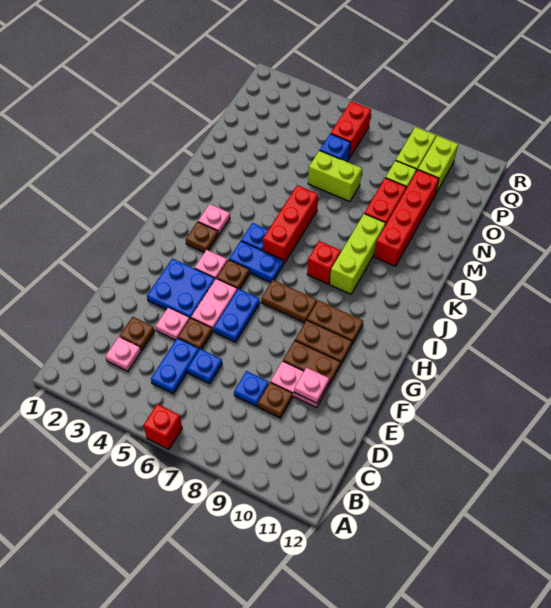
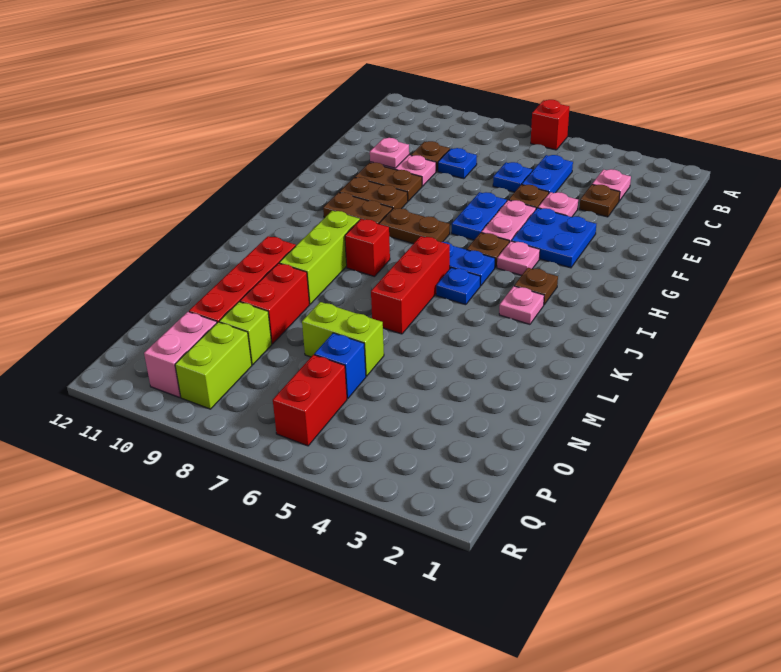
lime brick P10:Q10 level 1 -> pink brick P10:Q10 level 1

